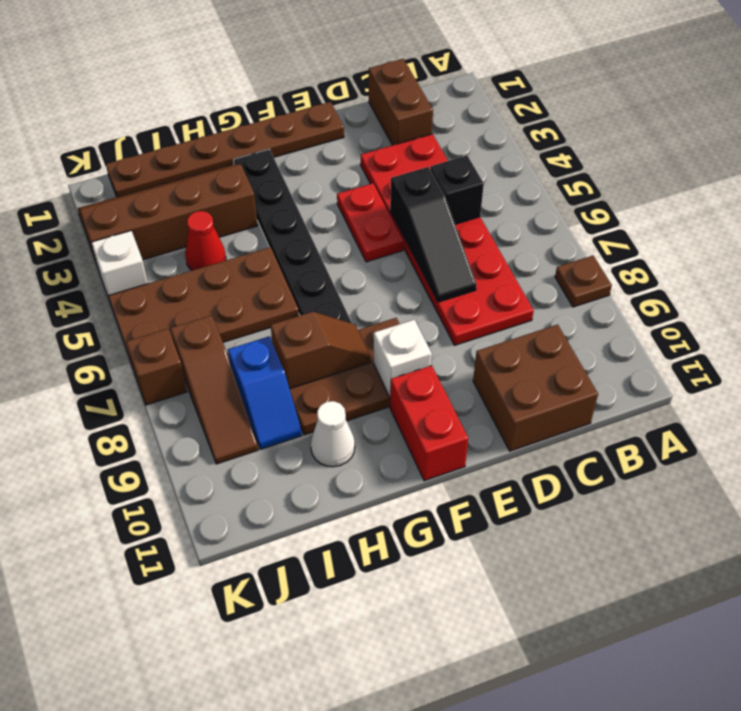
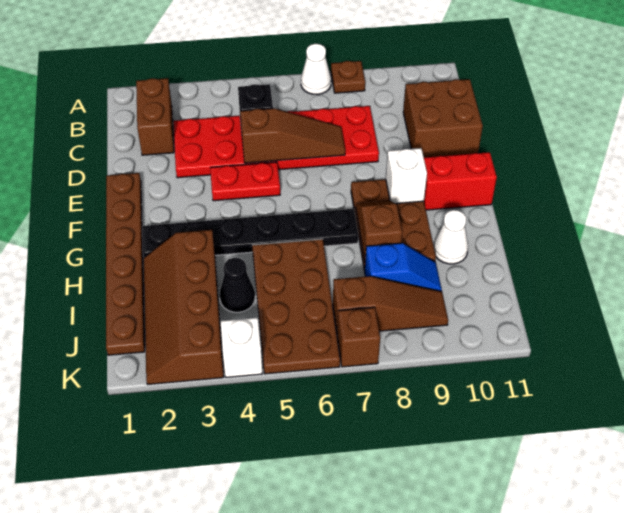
none -> white cone A7 level 1
brown brick C1:C2 level 1 -> brown brick B2:C2 level 1
black slope D5:D7 level 2 top 5 -> brown slope D5:D7 level 2 top 5
red cone I4 level 1 -> black cone I4 level 1

